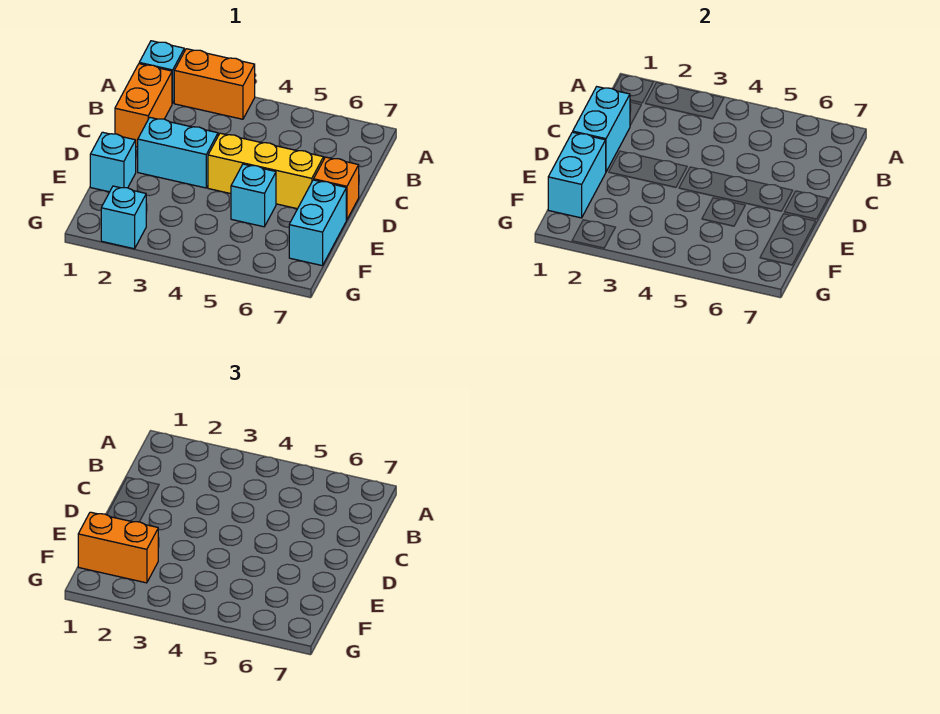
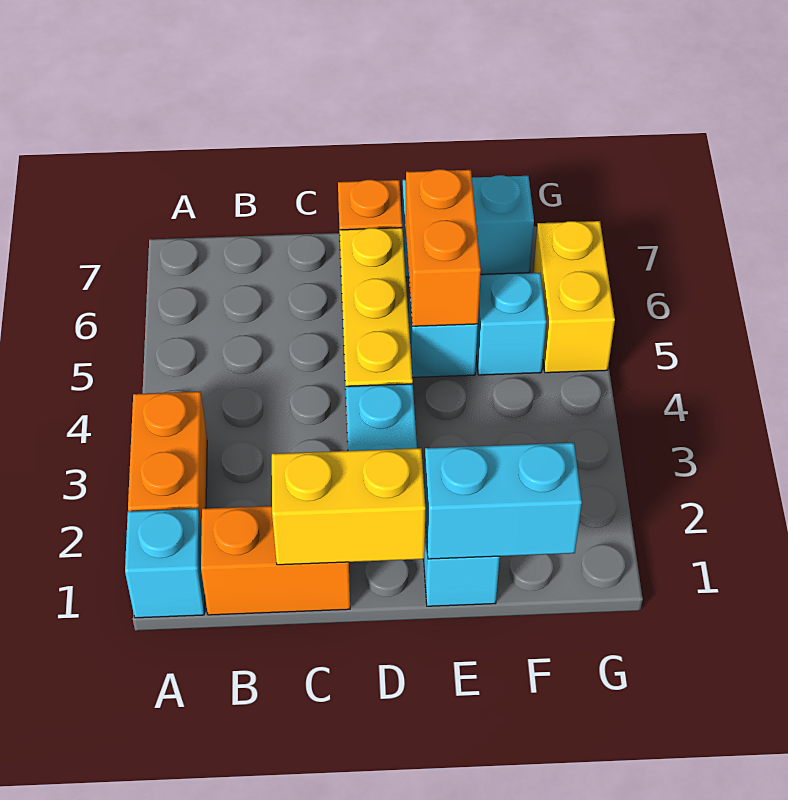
cyan brick C1:D1 level 2 -> yellow brick C1:D1 level 2
orange brick F1:F2 level 3 -> orange brick E5:E6 level 2
cyan brick G2 level 1 -> cyan brick F5 level 1
none -> yellow brick G5:G6 level 1

